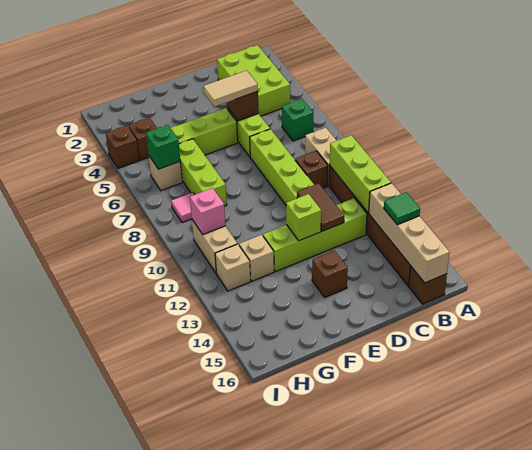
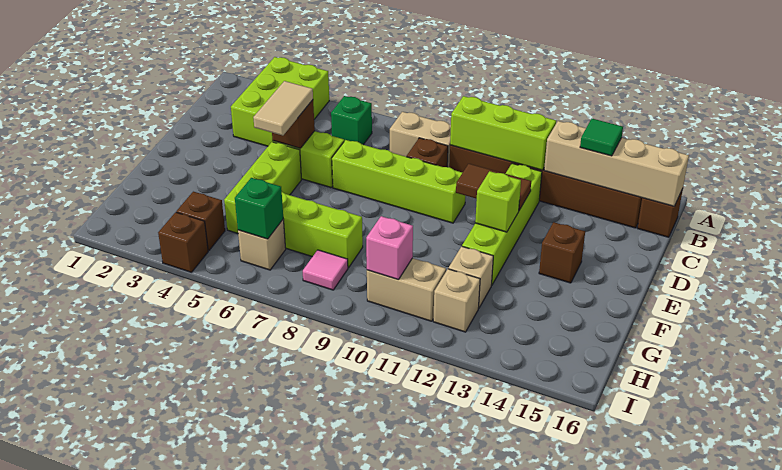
lime brick B2:C4 level 1 -> lime brick A3:C4 level 1

